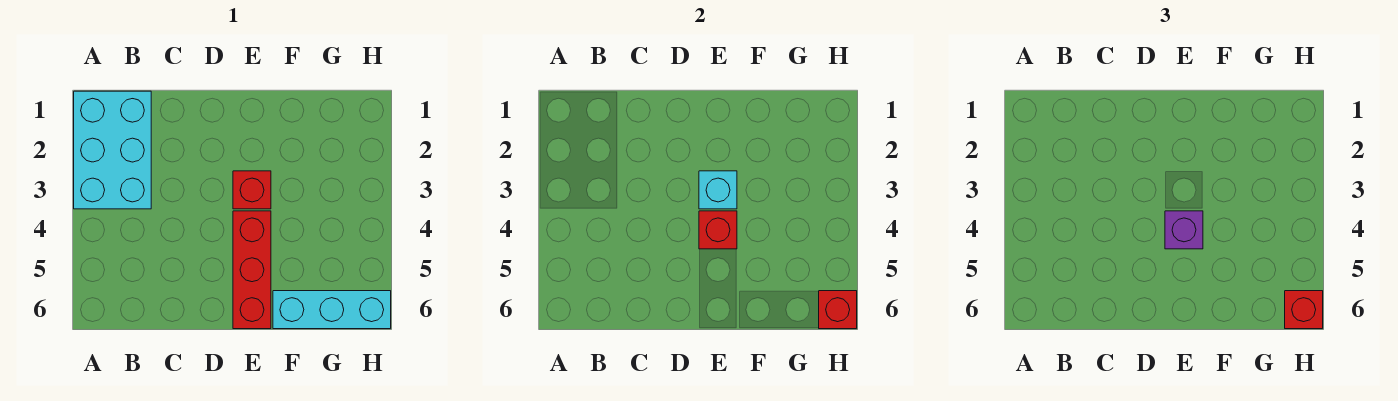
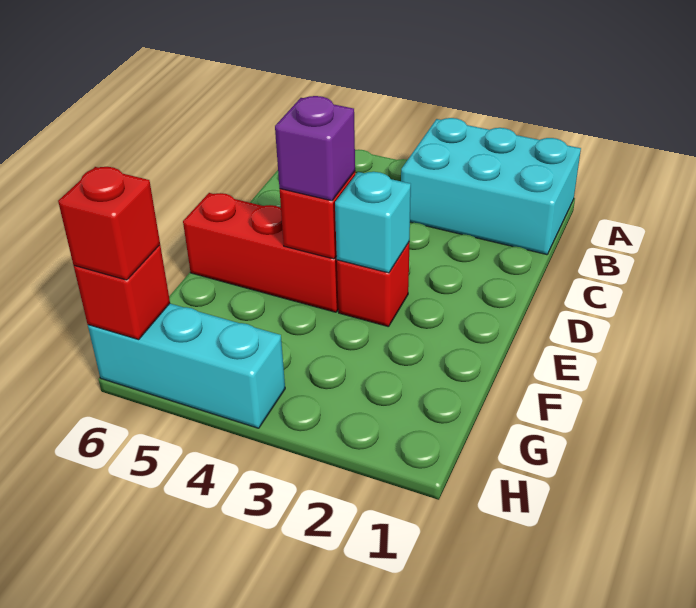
cyan brick F6:H6 level 1 -> cyan brick H4:H6 level 1

